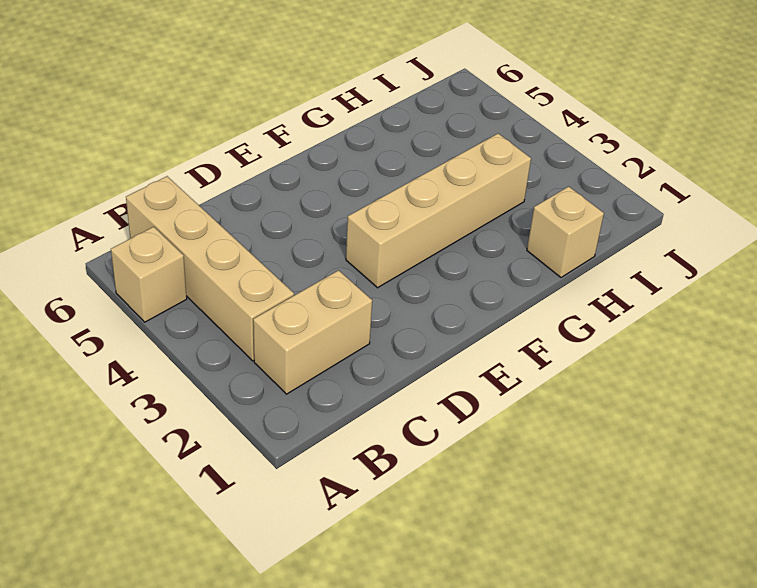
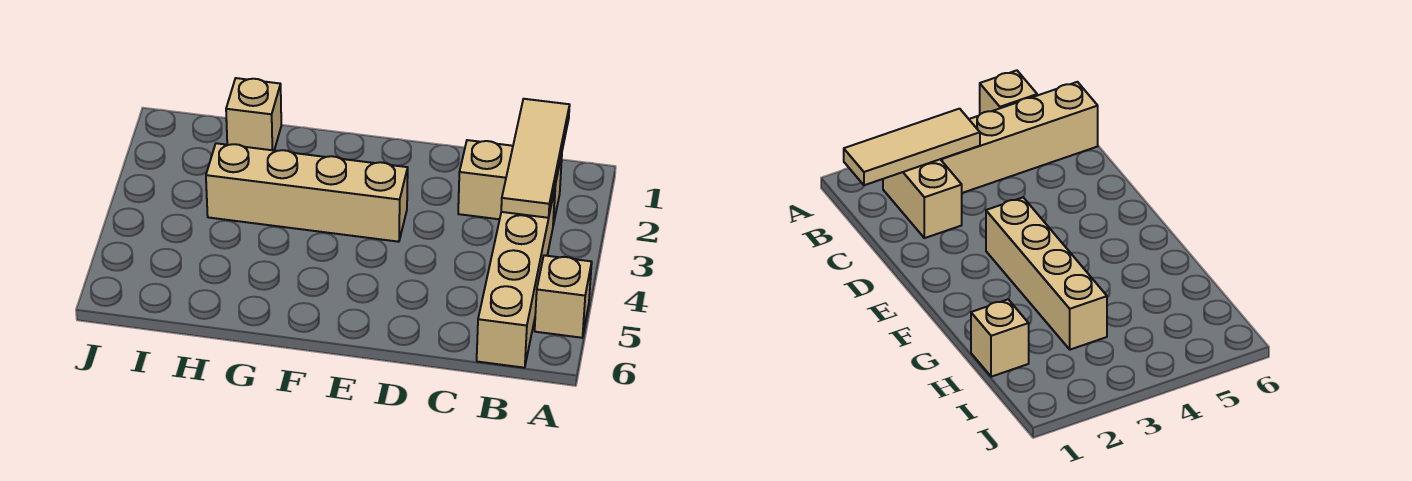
none -> tan tile B1:B3 level 2

